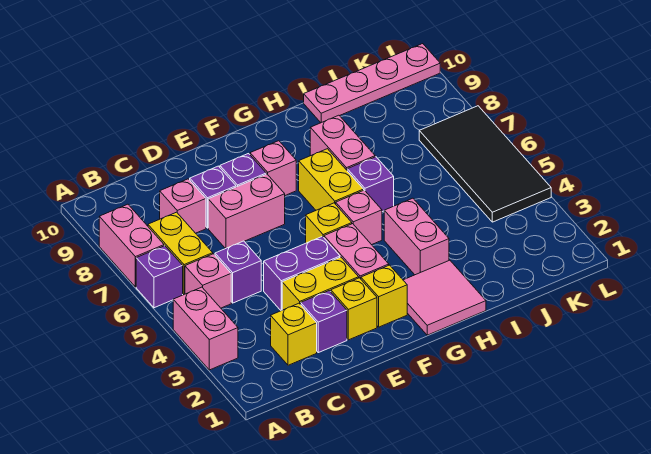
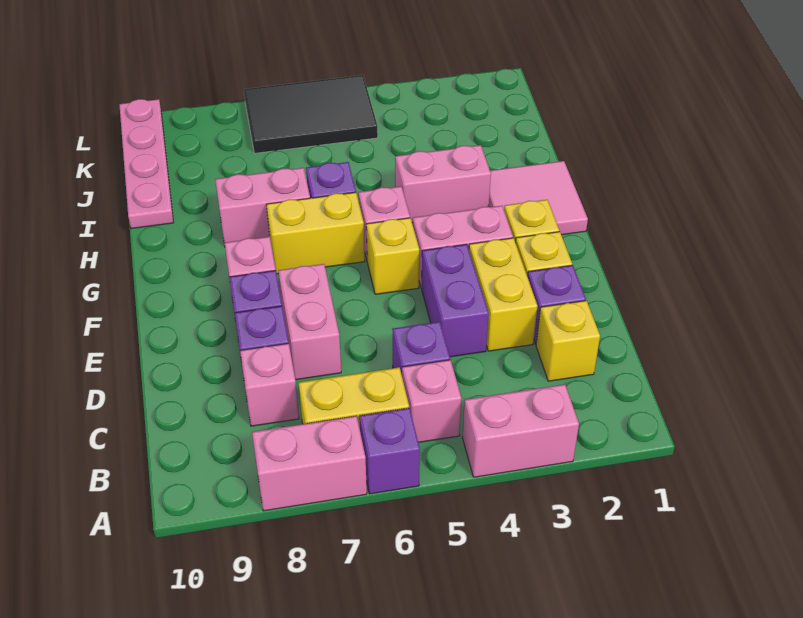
black tile K4:L7 level 1 -> black tile K5:L7 level 1

